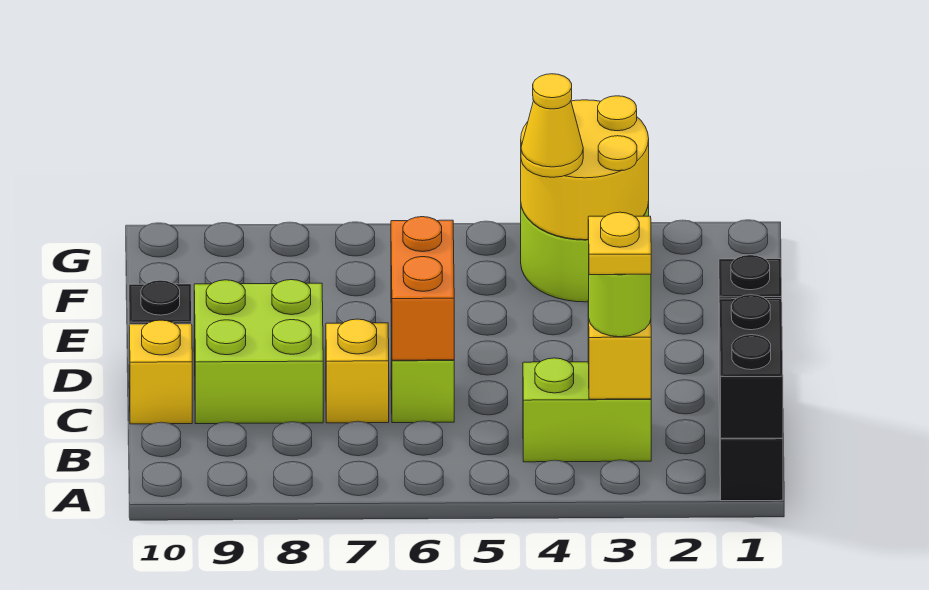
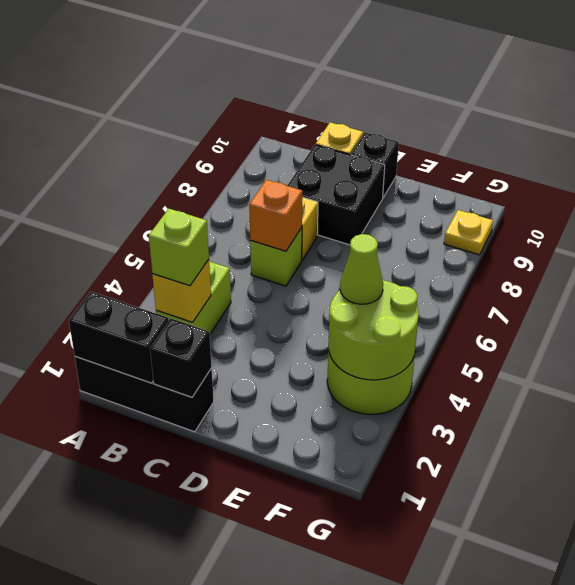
lime round brick B3 level 3 -> lime brick B3 level 3
yellow plate B3 level 4 -> yellow plate G9 level 1
orange brick C6:D6 level 2 -> orange brick C6 level 2
lime brick C8:D9 level 1 -> black brick C8:D9 level 1
yellow round brick F3:G4 level 2 -> lime round brick F3:G4 level 2
yellow cone F4 level 3 -> lime cone F4 level 3

